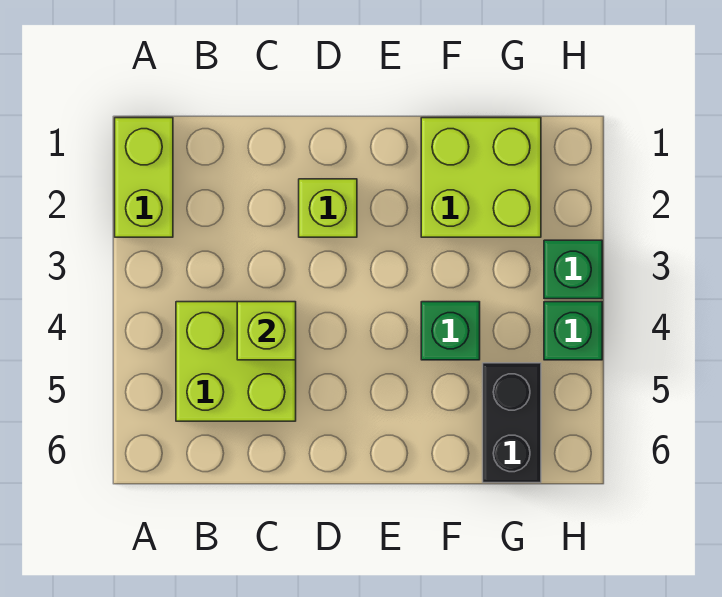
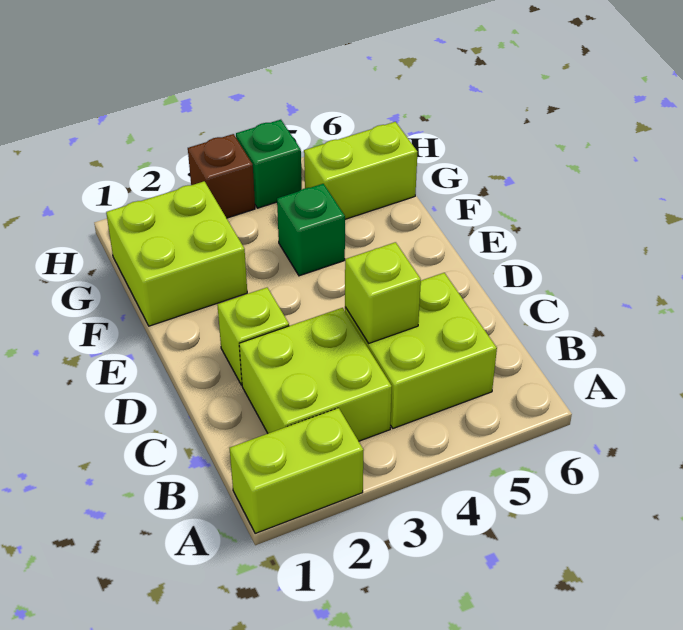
none -> lime brick B2:C3 level 1
black brick G5:G6 level 1 -> lime brick G5:G6 level 1
green brick H3 level 1 -> brown brick H3 level 1

